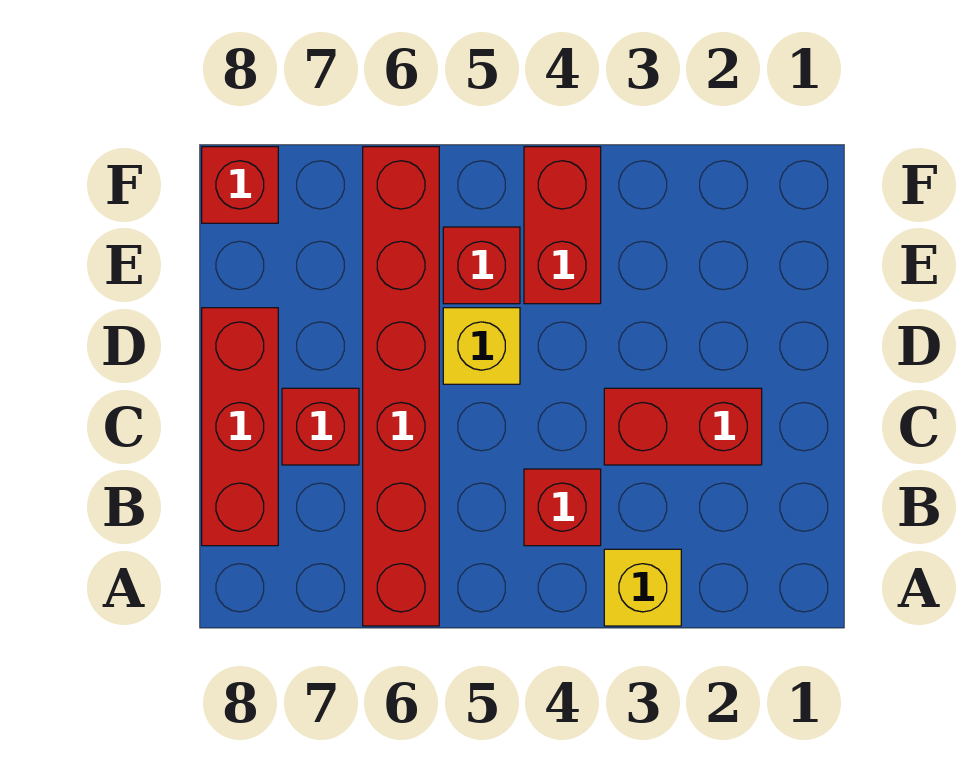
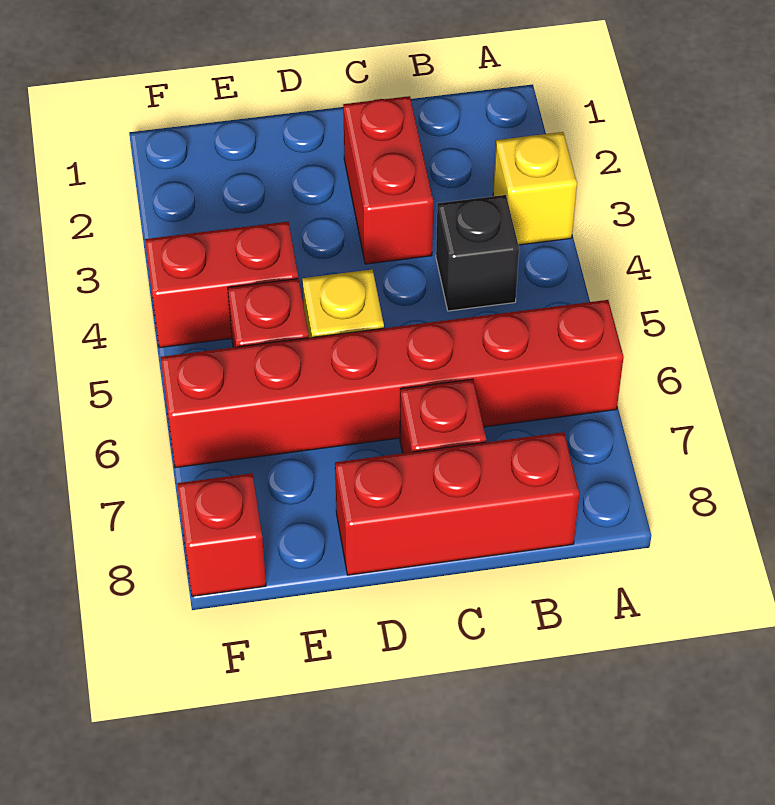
red brick B4 level 1 -> black brick B4 level 1

